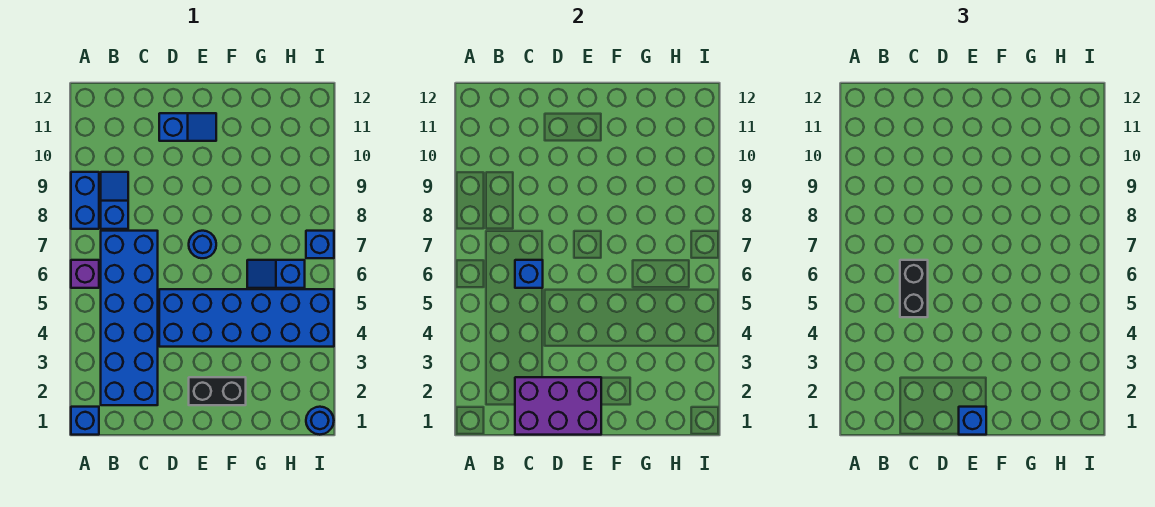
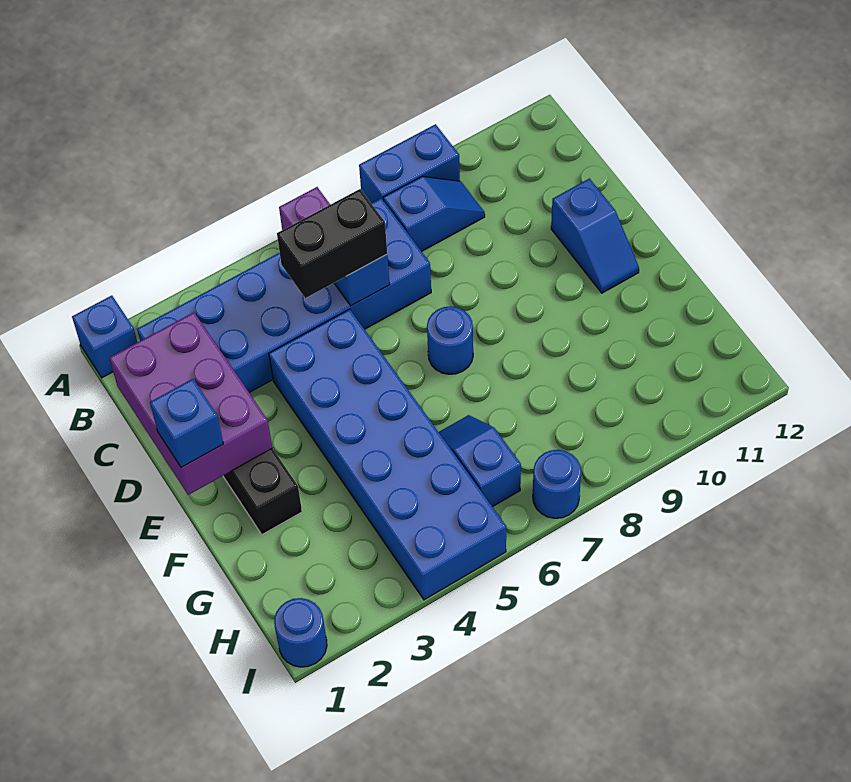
blue brick I7 level 1 -> blue round brick I7 level 1

